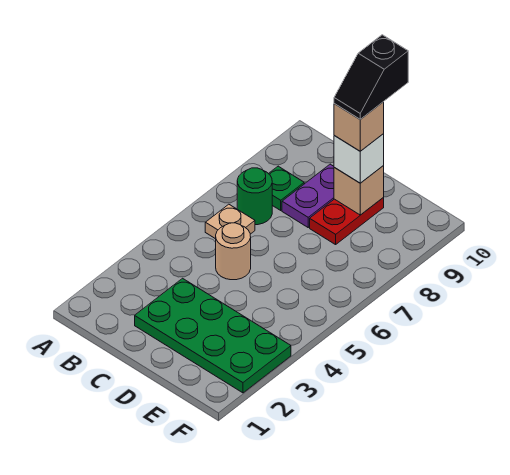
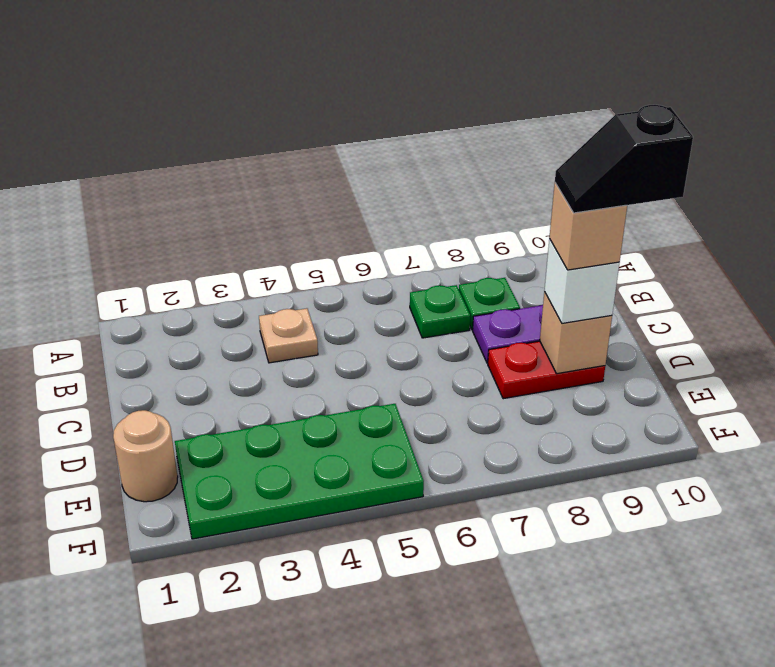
tan plate B6 level 1 -> tan plate B4 level 1
green round brick B7 level 1 -> green plate B7 level 1
green plate C2:F3 level 1 -> green plate E2:F5 level 1
tan round brick C5 level 1 -> tan round brick E1 level 1

